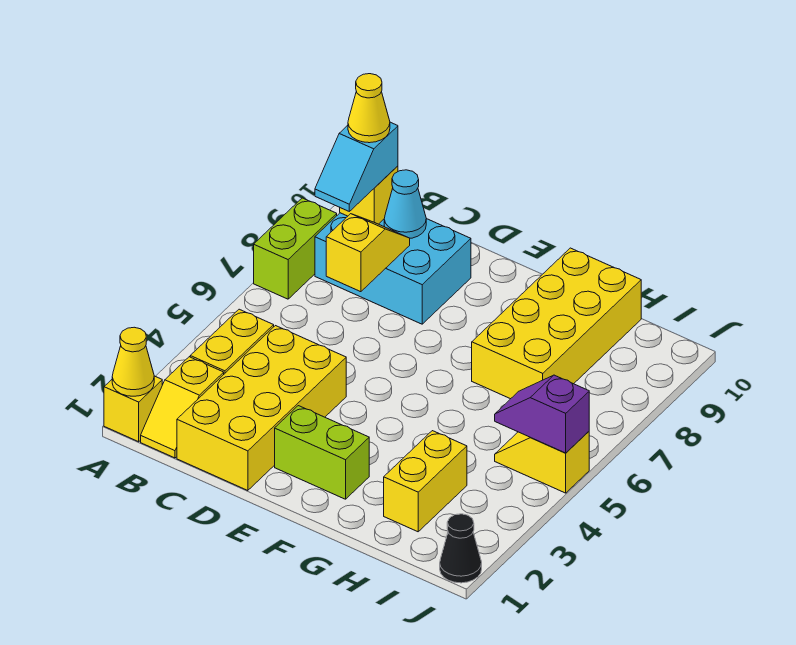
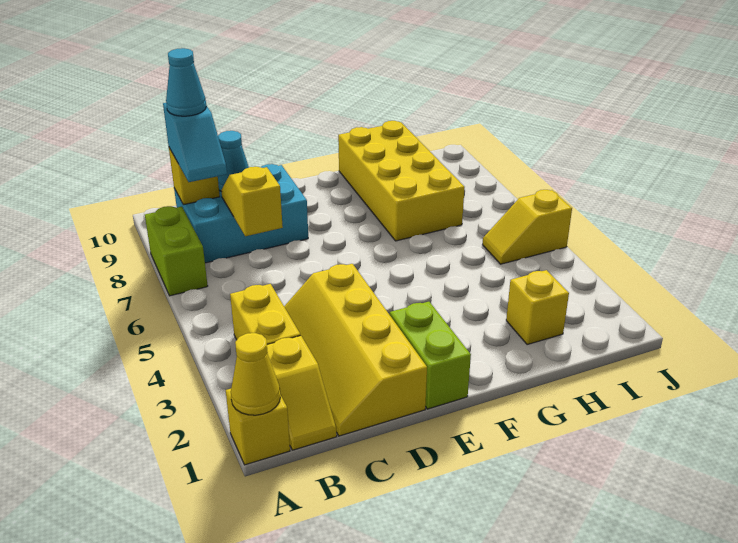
yellow cone B9 level 4 -> cyan cone B9 level 4
yellow brick C1:D4 level 1 -> yellow slope C1:D4 level 1 top D
lime brick E2:F2 level 1 -> lime brick E1:E2 level 1
yellow brick H2:H3 level 1 -> yellow brick H2 level 1
purple slope I5:J5 level 2 top J -> none
black cone J1 level 1 -> none

